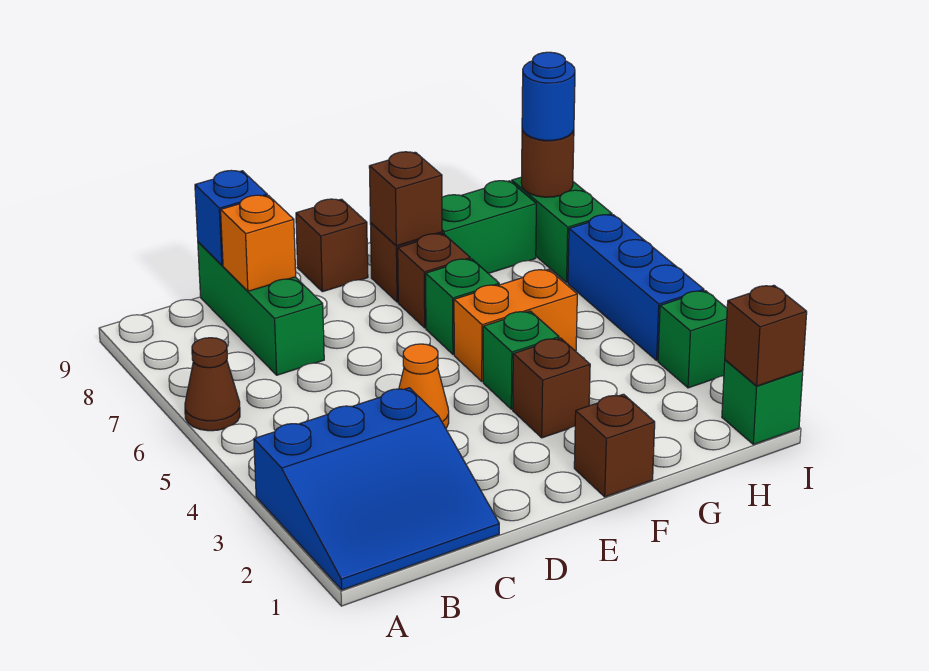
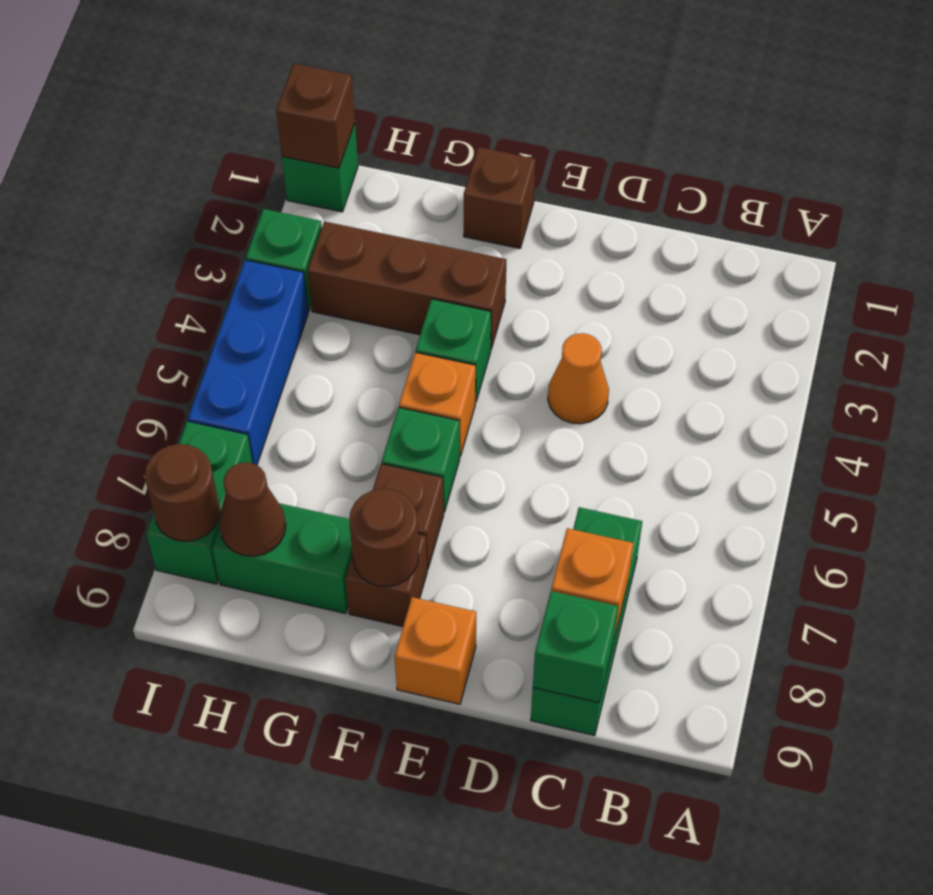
blue slope A1:C3 level 1 top 3 -> none
brown cone A6 level 1 -> brown cone H8 level 2
blue brick C9 level 2 -> green brick C9 level 2
brown brick E9 level 1 -> orange brick E9 level 1
brown brick F3 level 1 -> brown brick F3:H3 level 1
orange brick F5:G5 level 1 -> orange brick F5 level 1
brown brick F8 level 2 -> brown round brick F8 level 2
blue round brick I8 level 3 -> none

